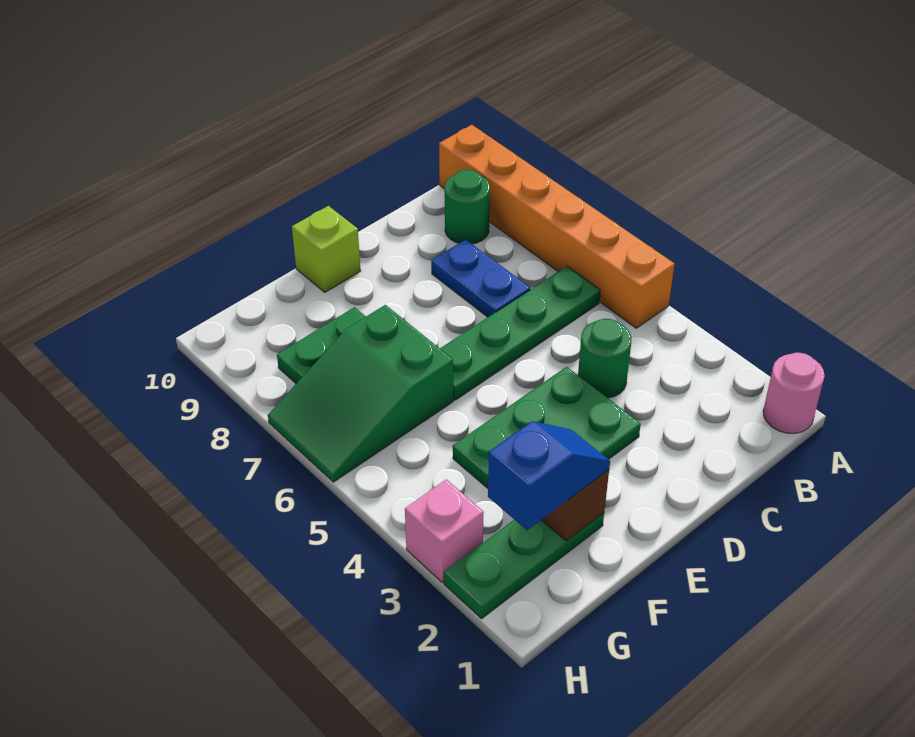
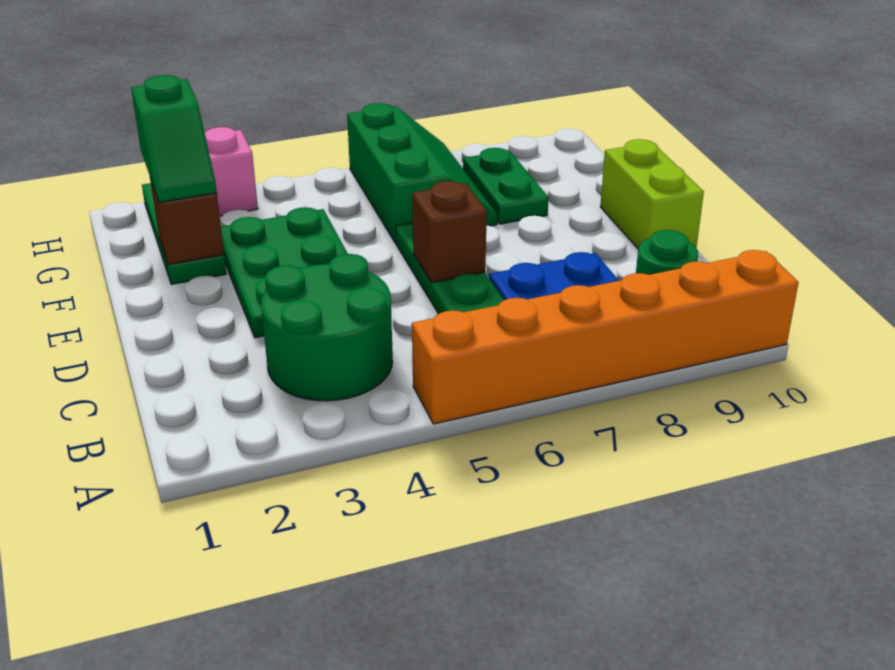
pink round brick A1 level 1 -> none
green round brick C4 level 1 -> green round brick B3:C4 level 1
none -> brown brick D6 level 2
lime brick E10 level 1 -> lime brick D10:E10 level 1
blue slope F2:G2 level 3 top G -> green slope F2:G2 level 3 top G
green slope F6:H7 level 1 top F -> green slope F6:H7 level 1 top 6

